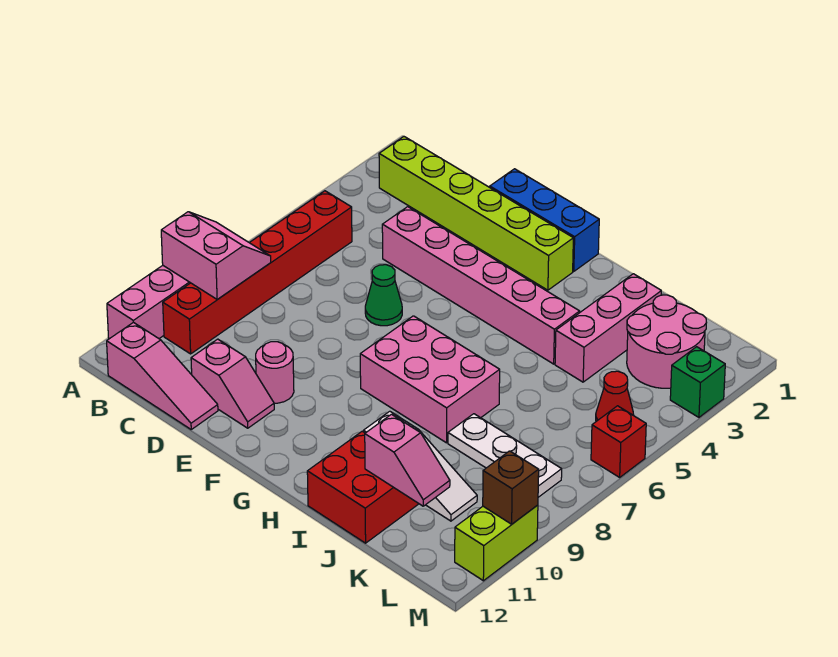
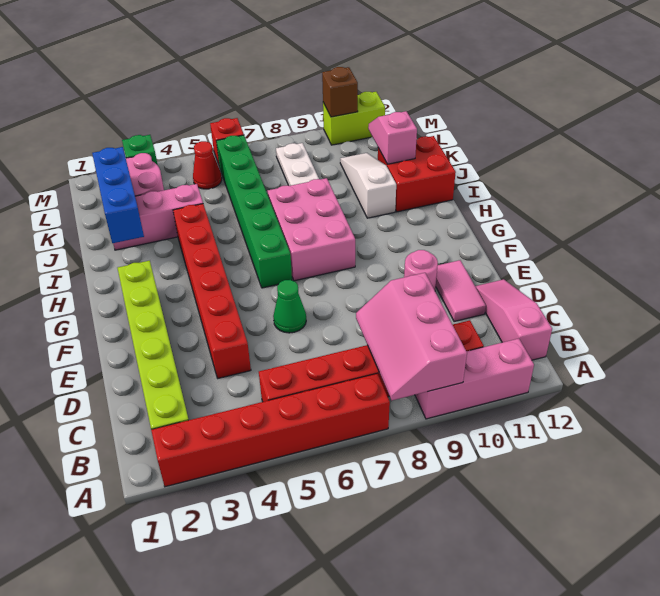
none -> red brick A2:A7 level 1
pink slope A8:B9 level 2 top 9 -> pink slope A8:C9 level 2 top 9
pink brick D4:I4 level 1 -> red brick D4:I4 level 1
pink slope D11:E11 level 1 top D -> pink tile D11:E11 level 1
blue brick E1:G1 level 1 -> blue brick I2:K2 level 2
none -> green brick G6:L6 level 1

